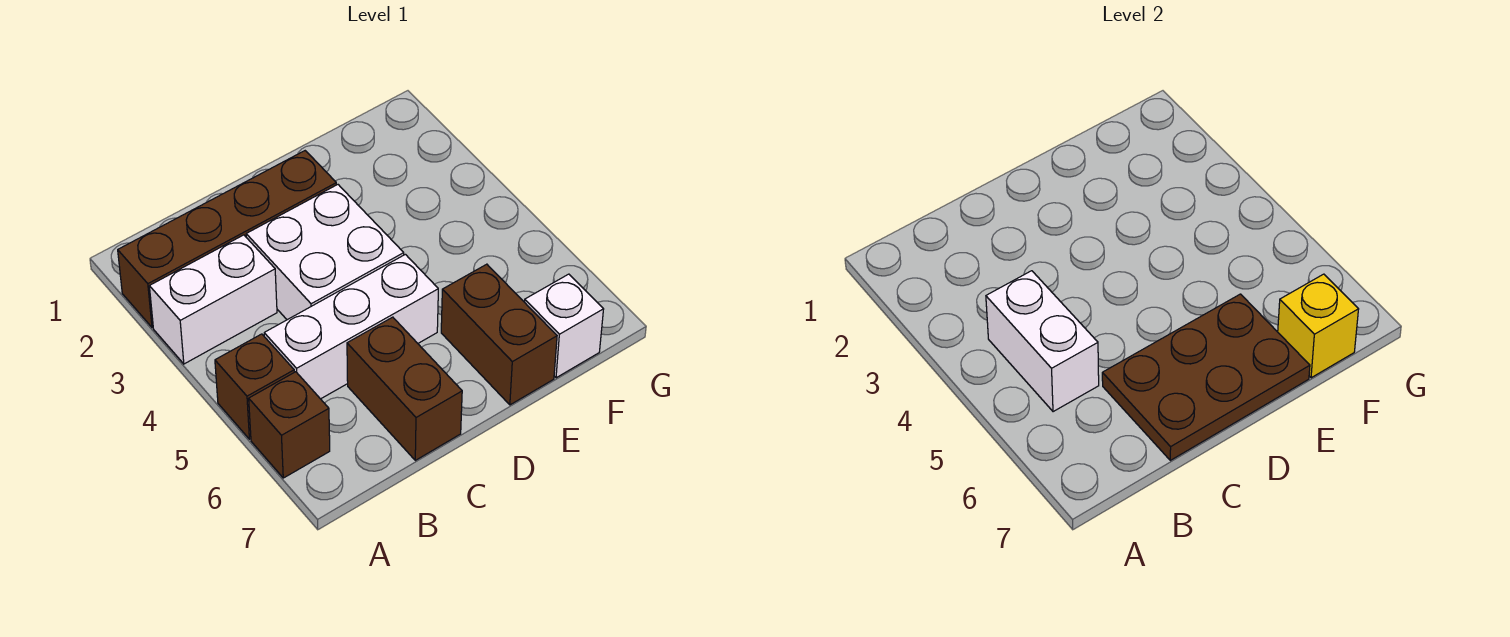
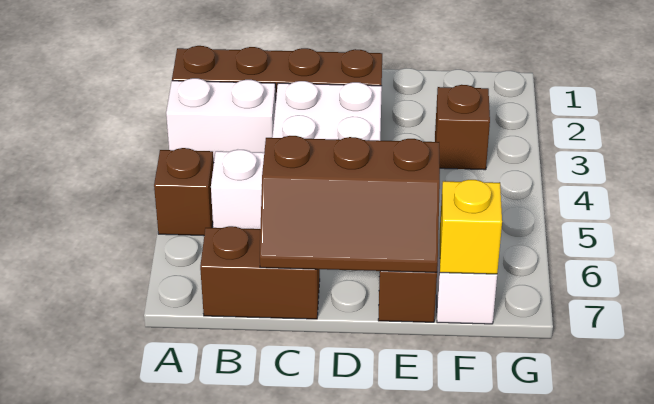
brown brick A6 level 1 -> brown brick F3 level 1
white brick B4:B5 level 2 -> none
brown brick C6:C7 level 1 -> brown brick B7:C7 level 1
brown plate C6:E7 level 2 -> brown slope C6:E7 level 2 top 6

